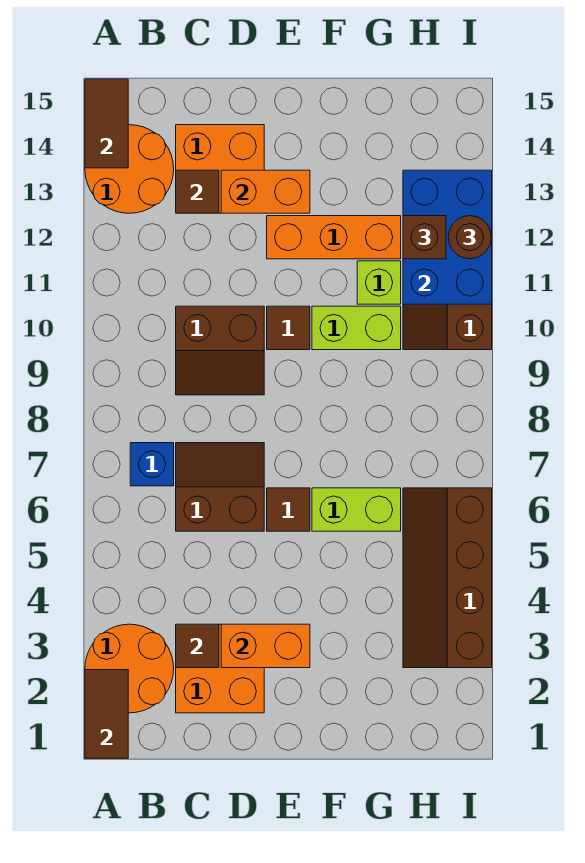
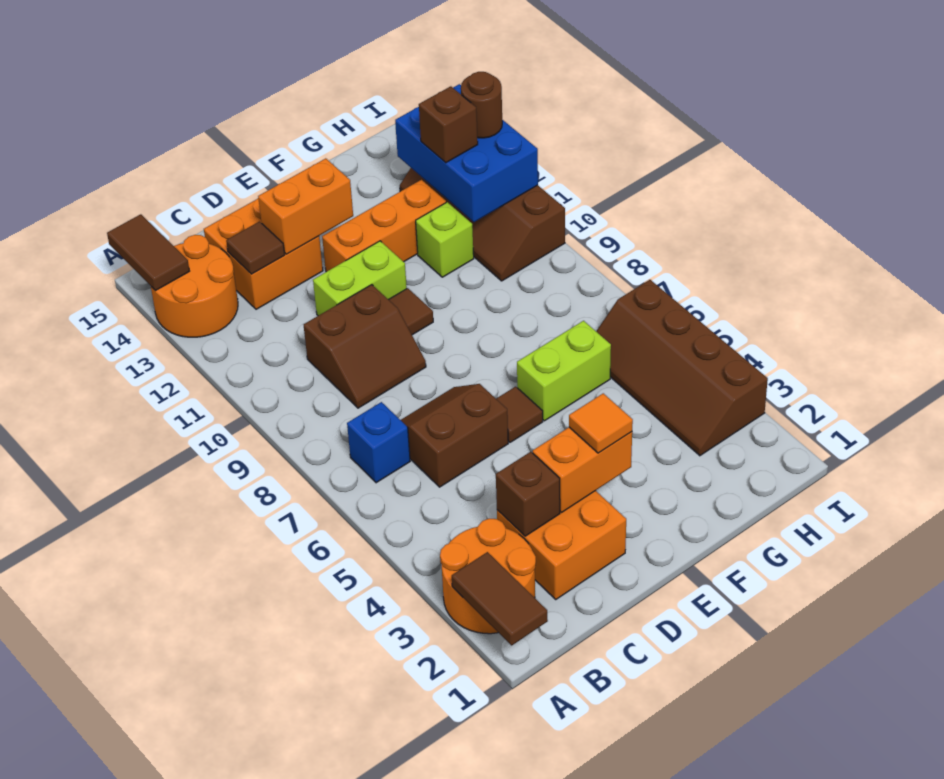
brown tile C3 level 2 -> brown brick C3 level 2
none -> orange tile E3 level 3
lime brick F10:G10 level 1 -> lime brick D11:E11 level 1

